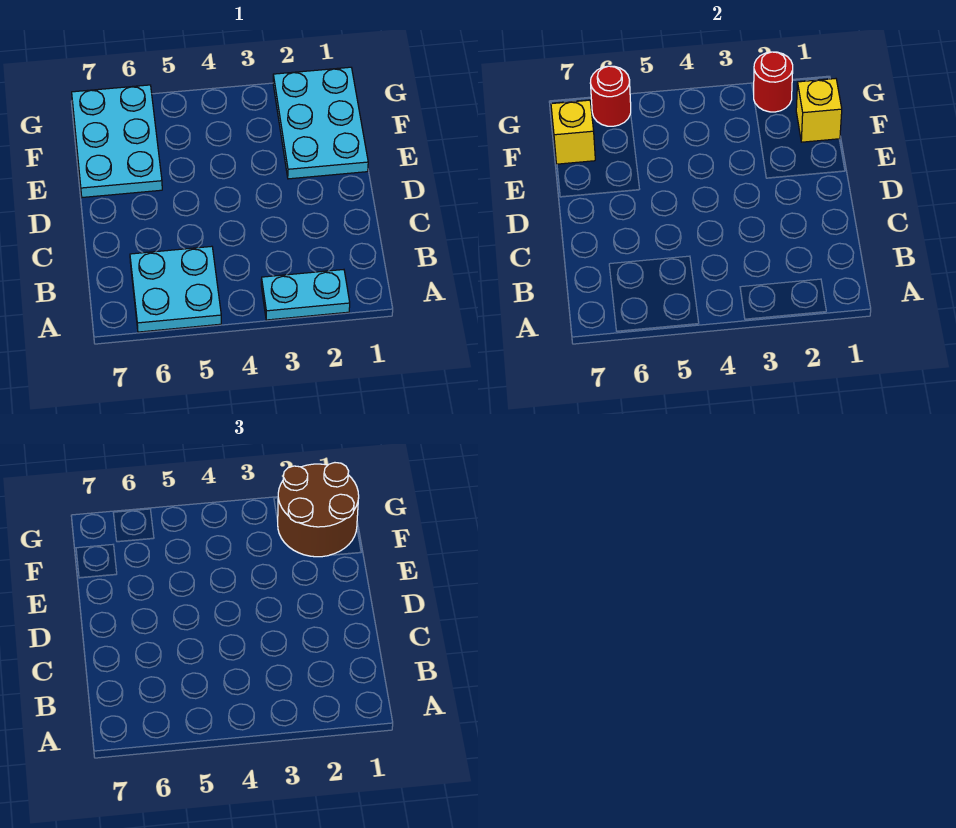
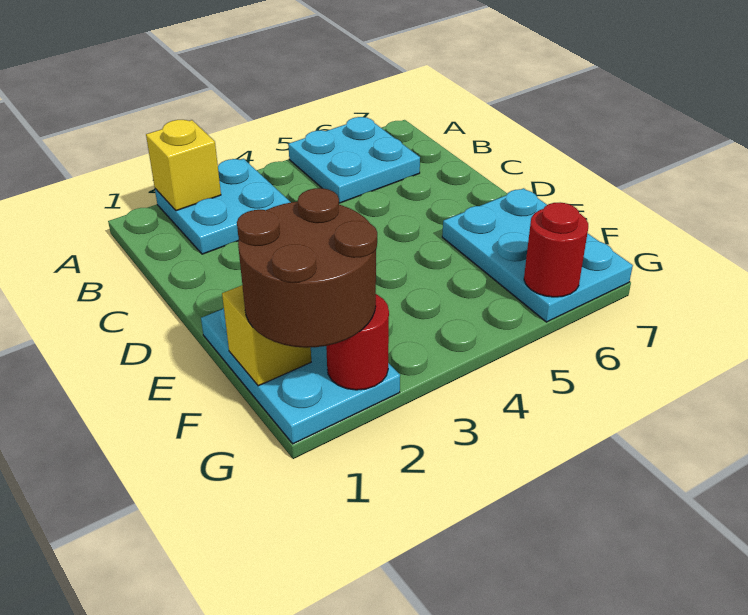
cyan plate A2:A3 level 1 -> cyan plate A2:B3 level 1
yellow brick F7 level 2 -> yellow brick A2 level 2

